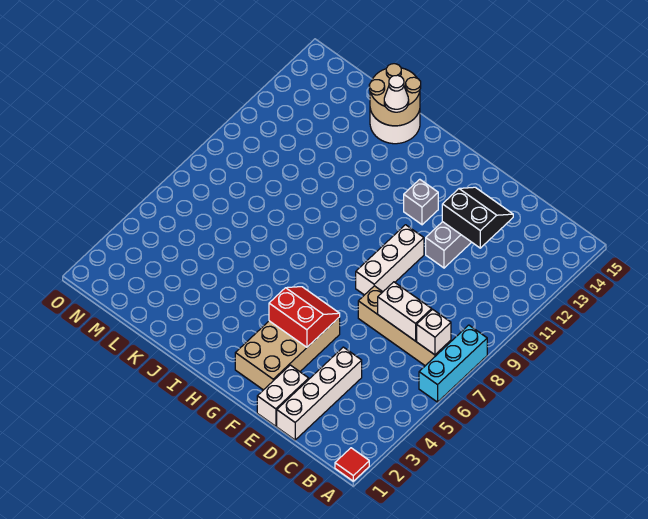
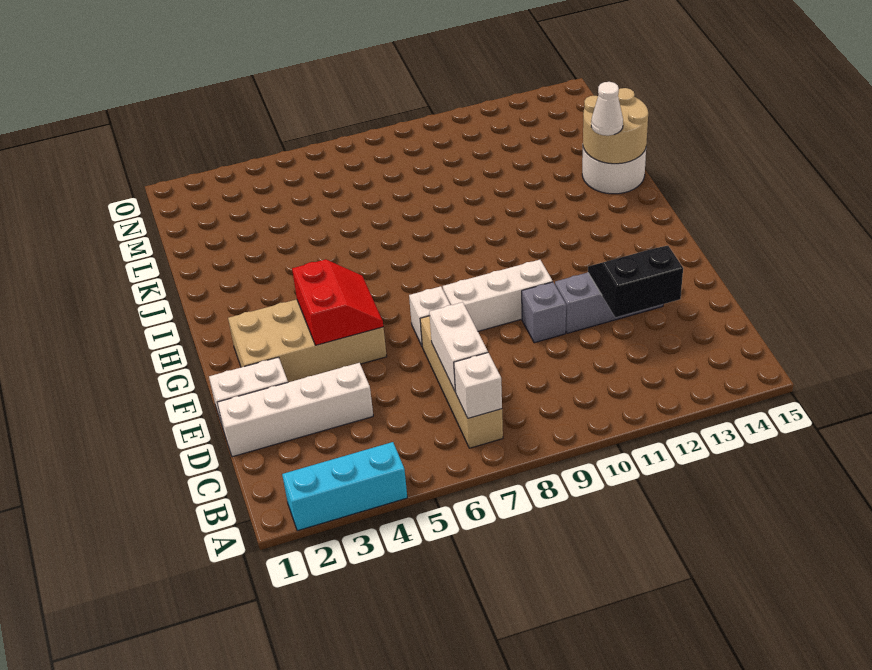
red tile A1 level 1 -> none
cyan brick A6:A8 level 1 -> cyan brick A2:A4 level 1
black slope D12:E13 level 2 top 12 -> black slope D12:E13 level 2 top D
none -> white brick F7 level 1
grey brick G12 level 1 -> grey brick E10 level 1

